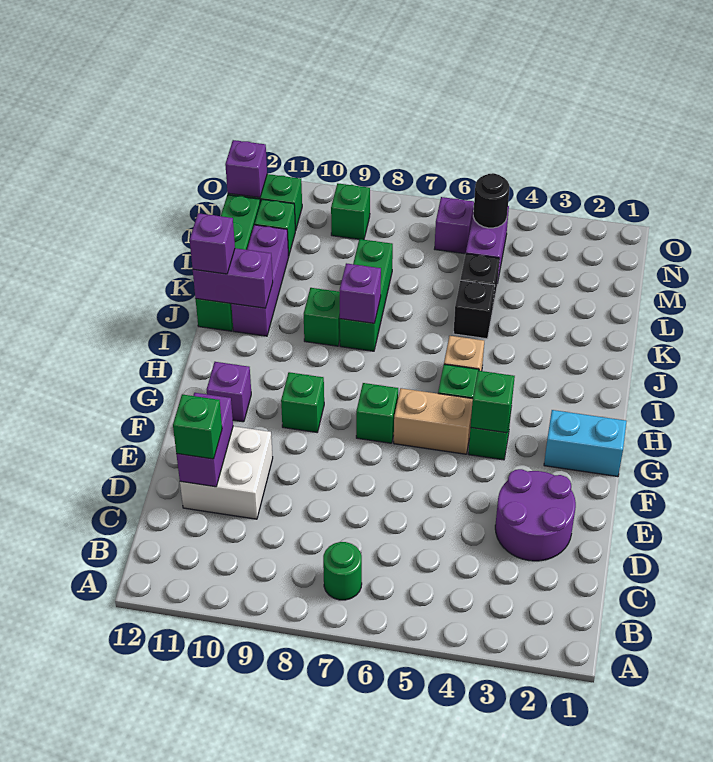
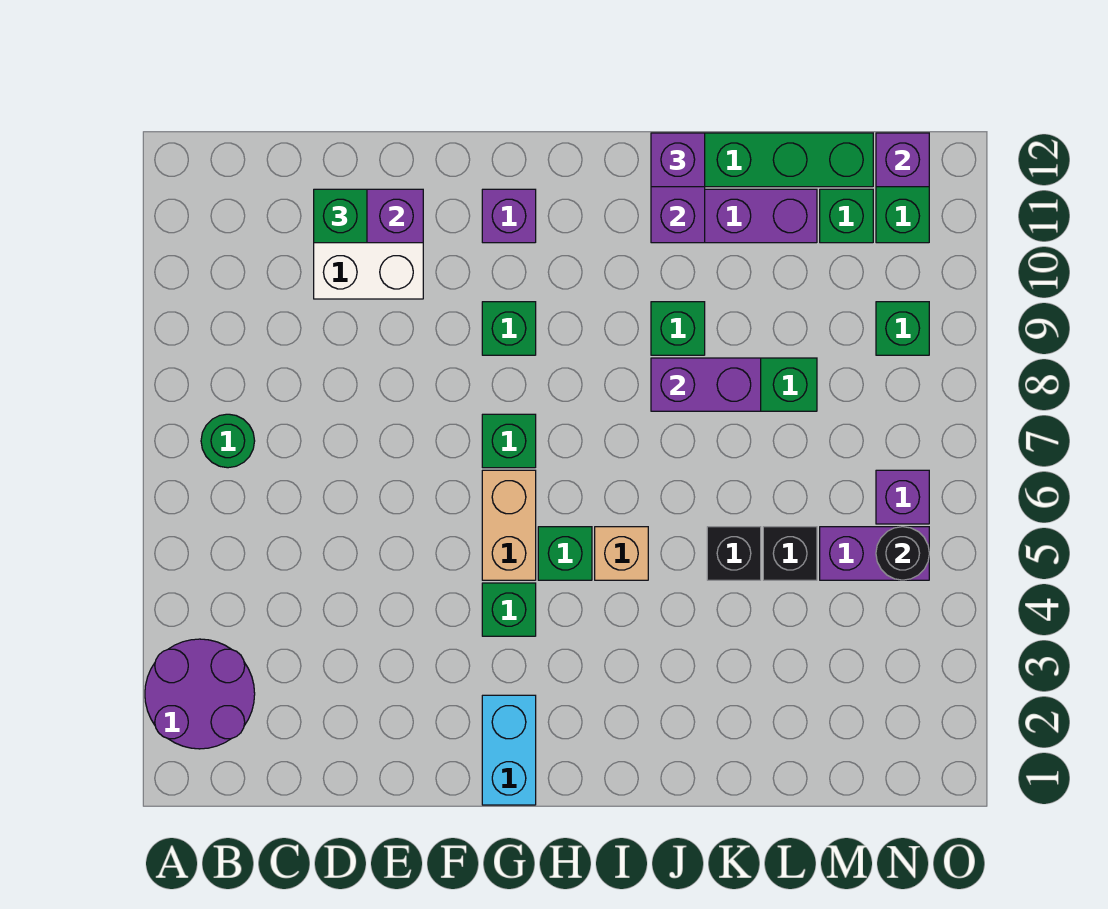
purple round brick D2:E3 level 1 -> purple round brick A2:B3 level 1
green brick G4 level 2 -> none
purple brick J8 level 2 -> purple brick J8:K8 level 2

